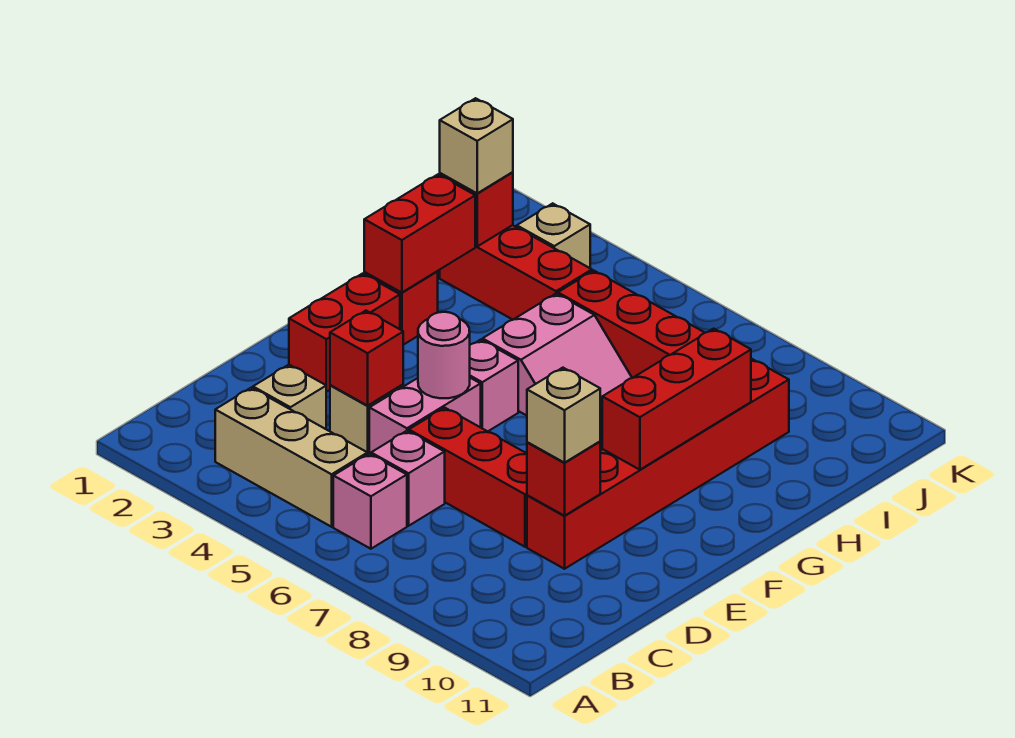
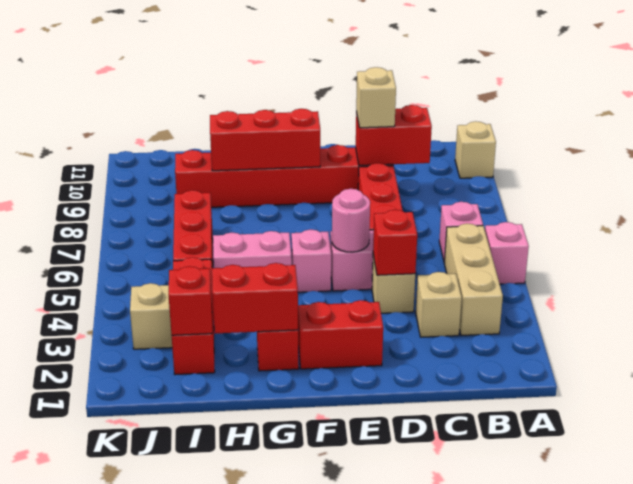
pink brick C6 level 1 -> pink brick A5 level 1
red brick D9 level 2 -> red brick C9:D9 level 2
tan brick I2 level 3 -> tan brick A10 level 1

